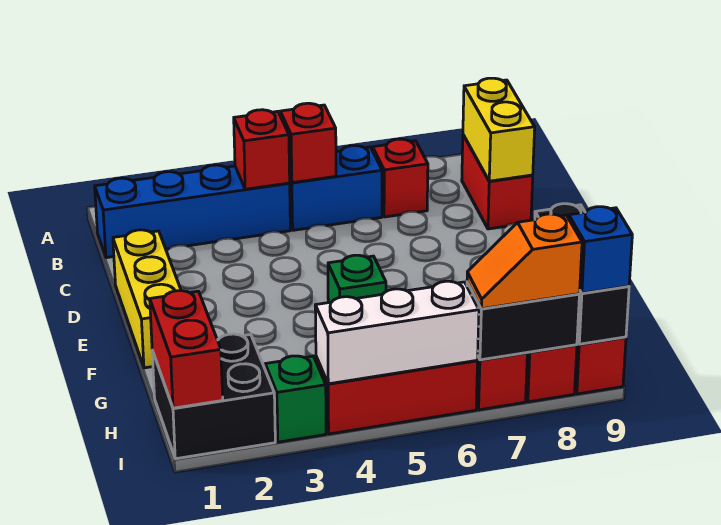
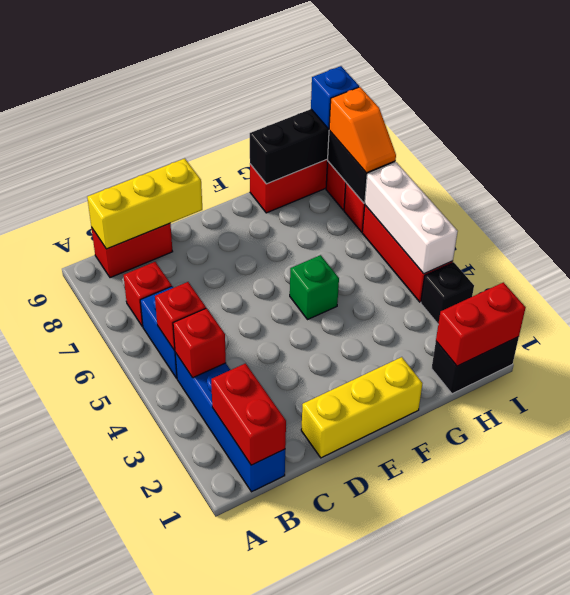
none -> red brick B1:B2 level 2
yellow brick B9:C9 level 2 -> yellow brick B9:D9 level 2
black brick H1:I2 level 1 -> black brick H1:I1 level 1
green brick I3 level 1 -> black brick I3 level 1

